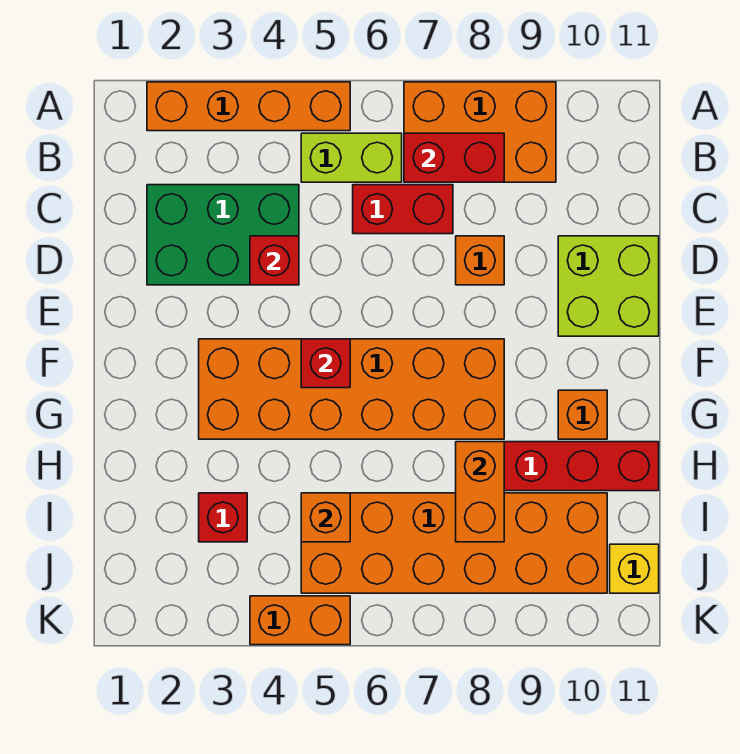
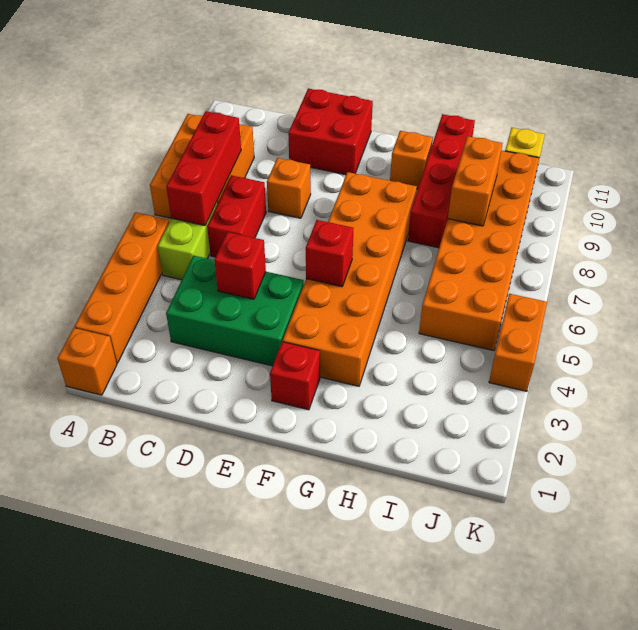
red brick B7:B8 level 2 -> red brick B6:B8 level 2
green brick C2:D4 level 1 -> green brick C3:E4 level 1
lime brick D10:E11 level 1 -> red brick D10:E11 level 1
orange brick H8:I8 level 2 -> orange brick I8:I9 level 2
red brick I3 level 1 -> red brick F2 level 1
orange brick I5 level 2 -> orange brick A1 level 1

